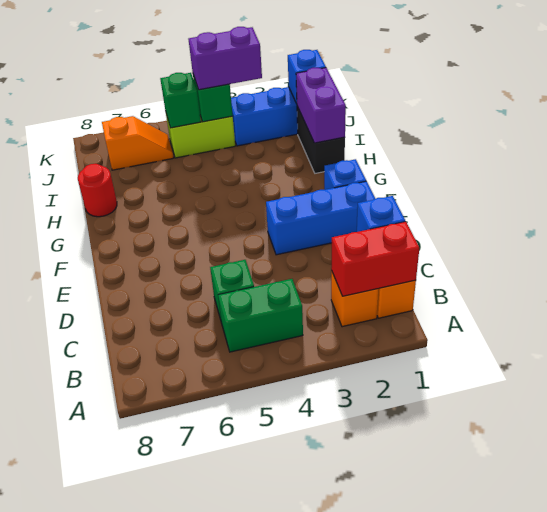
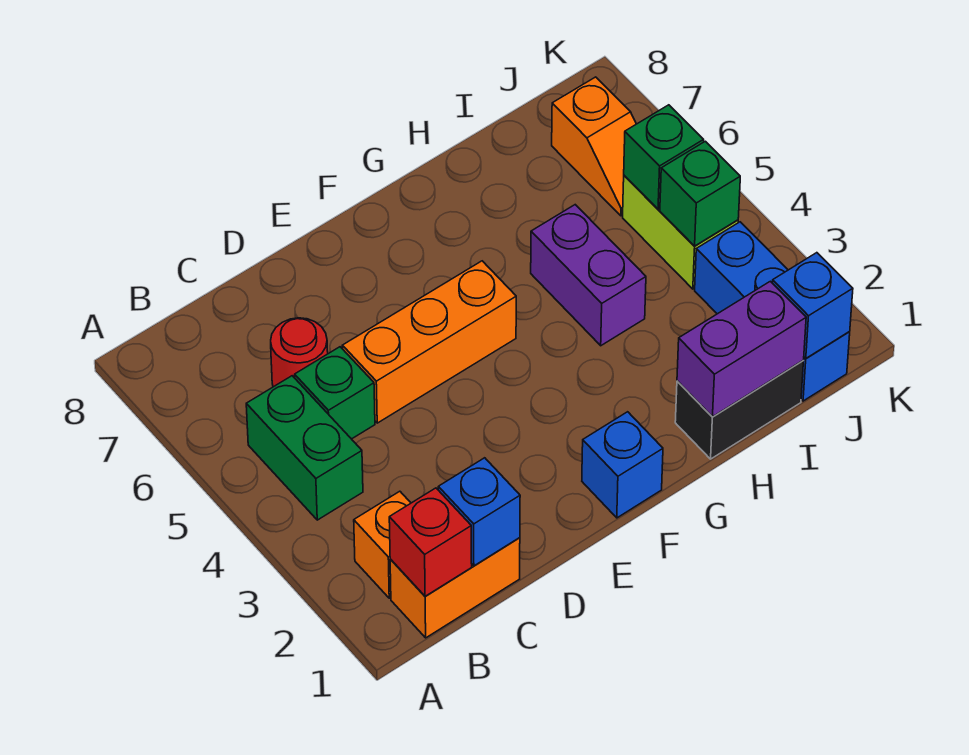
red brick B1:B2 level 2 -> red brick B1 level 2
none -> orange brick D5:F5 level 1
blue brick E1:E3 level 1 -> none
red round brick H8 level 1 -> red round brick C6 level 1
purple brick J3:J4 level 3 -> purple brick H4:H5 level 1

